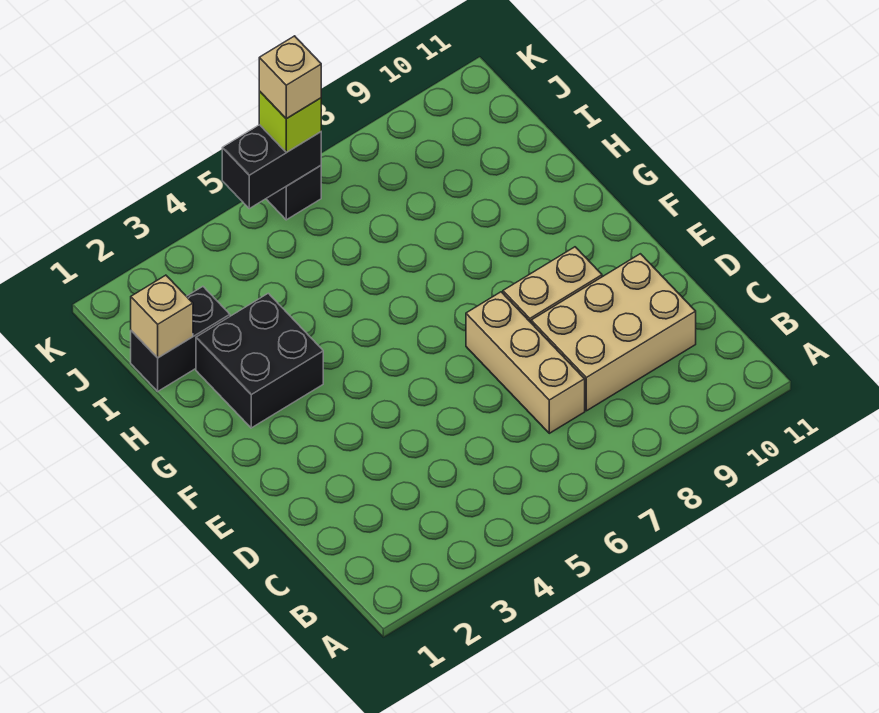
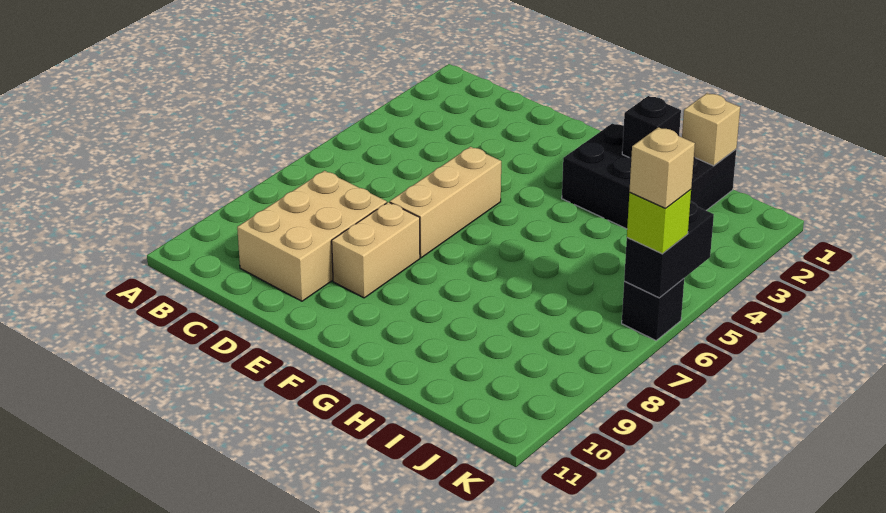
tan brick C7:E7 level 1 -> tan brick E5:E7 level 1
none -> black brick H2 level 2

